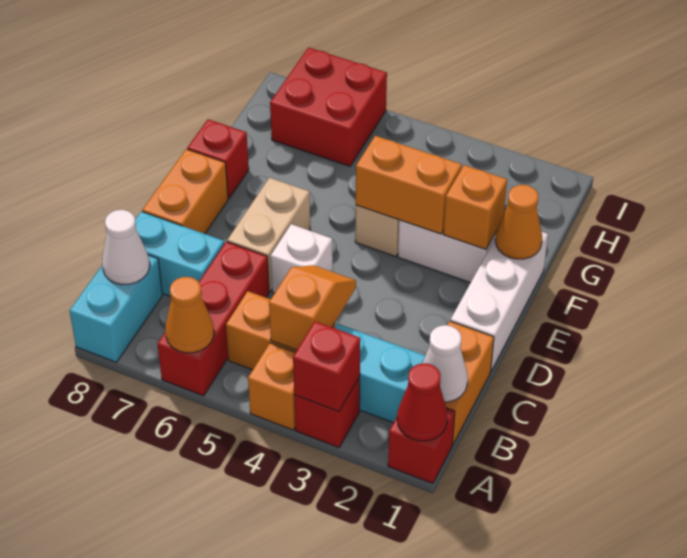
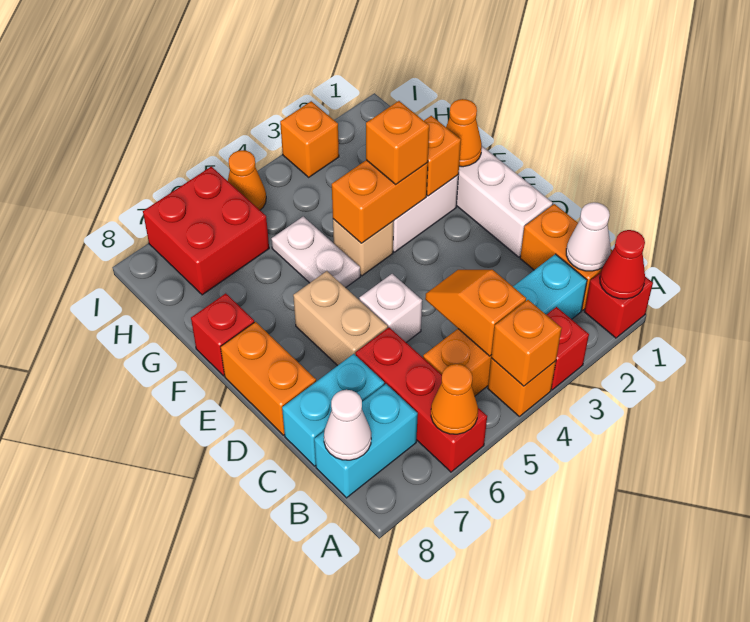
red brick A3 level 2 -> none
none -> orange brick A4 level 2
cyan brick A8:B8 level 1 -> cyan brick B7:B8 level 1
none -> orange brick F3 level 3
none -> white plate F5:G5 level 1
none -> orange brick I3 level 1
none -> orange cone I5 level 1

